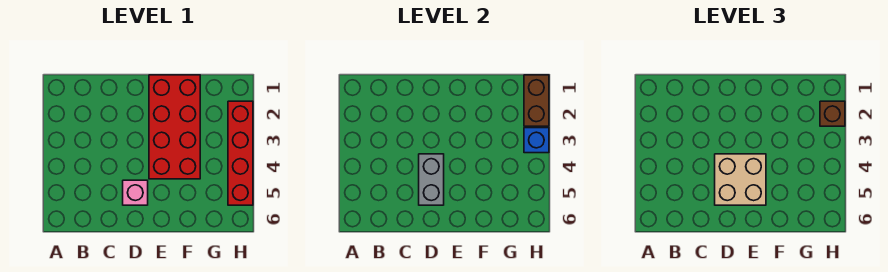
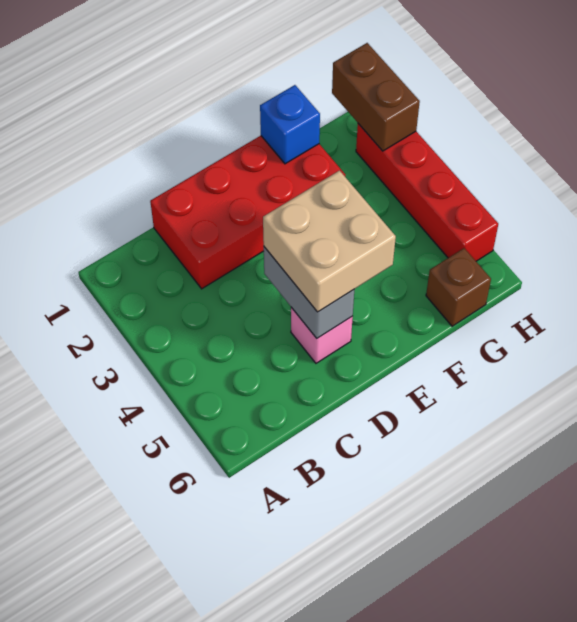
red brick E1:F4 level 1 -> red brick C1:F2 level 1
brown brick H2 level 3 -> brown brick G6 level 1
blue brick H3 level 2 -> blue brick F1 level 2

